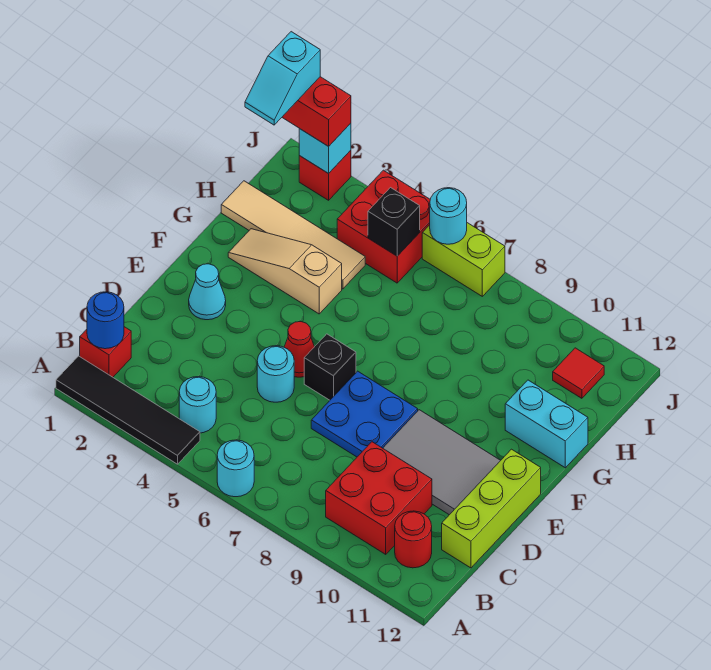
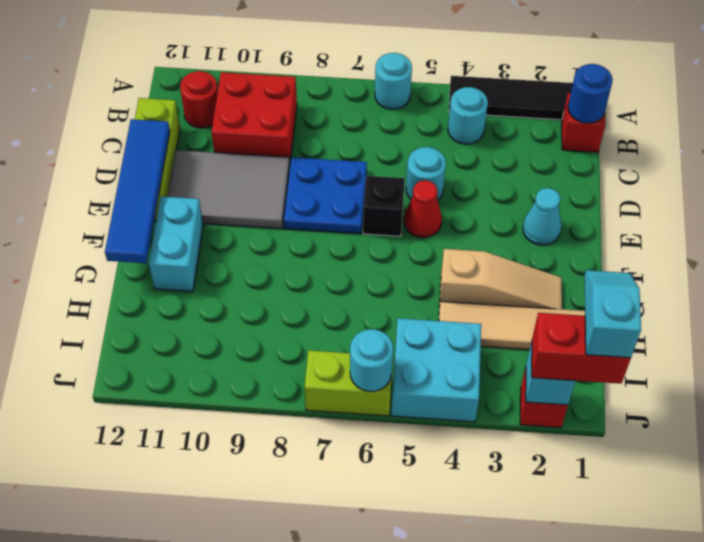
none -> blue tile D12:G12 level 2
cyan brick G11:G12 level 1 -> cyan brick F11:G11 level 1
red brick I4:J5 level 1 -> cyan brick I4:J5 level 1
black brick I5 level 2 -> none
red tile I11 level 1 -> none

